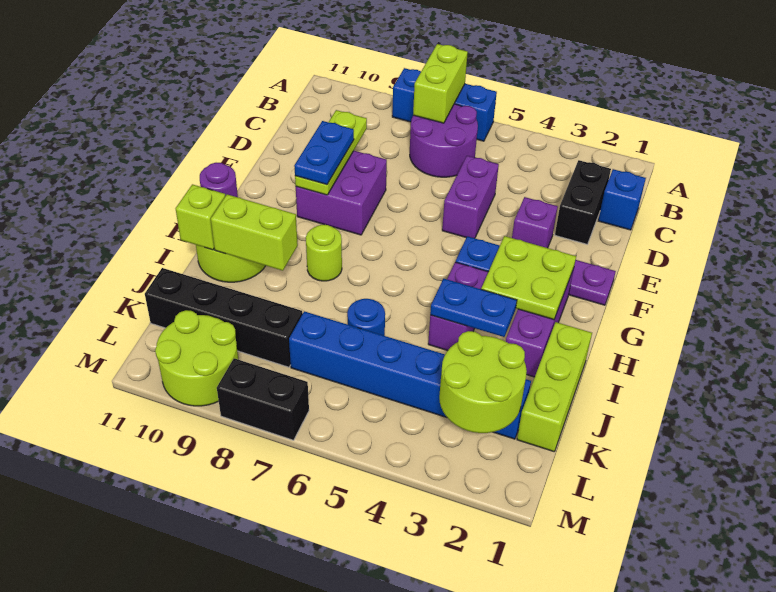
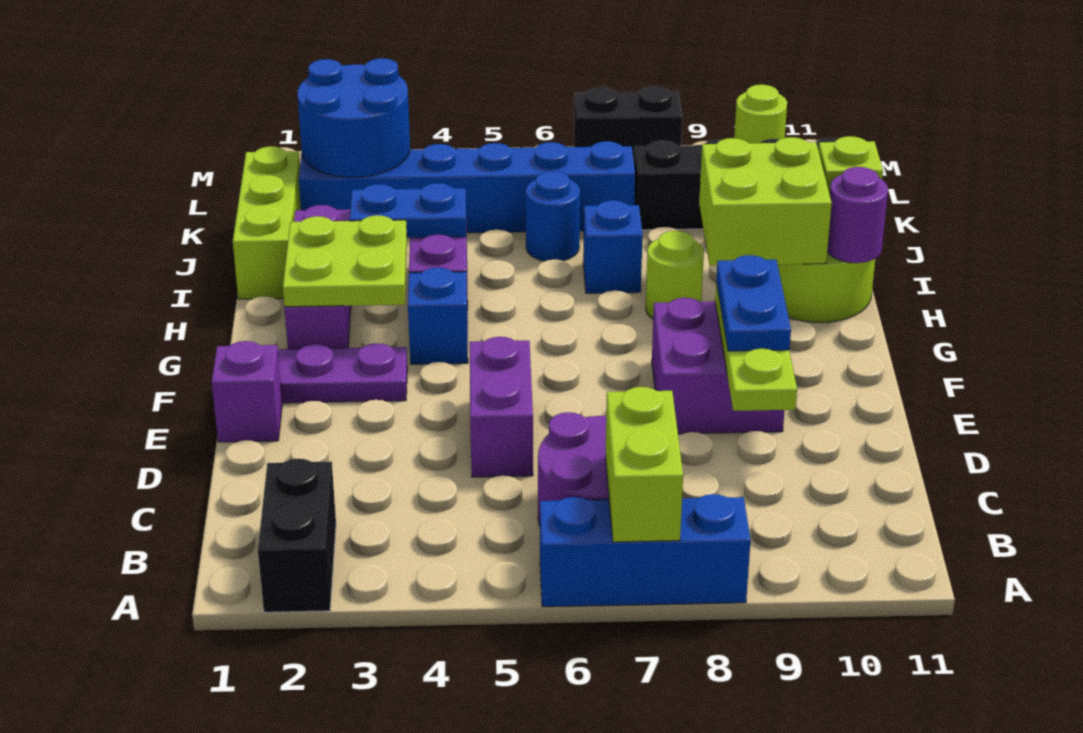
blue brick C1 level 1 -> blue brick I7 level 1
black brick C2:D2 level 1 -> black brick A2:B2 level 1
purple brick E3 level 1 -> purple brick E1 level 1
lime brick I9:I10 level 2 -> lime brick H9:I10 level 2
lime round brick K2:L3 level 2 -> blue round brick K2:L3 level 2
lime round brick L9:M10 level 1 -> lime round brick M10 level 1

